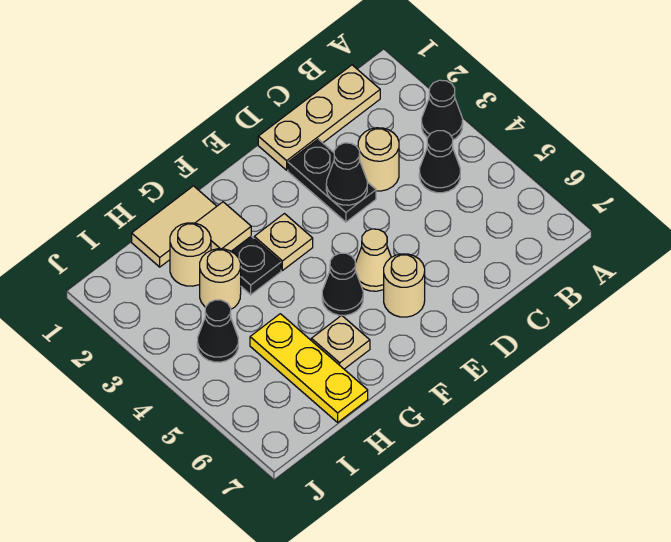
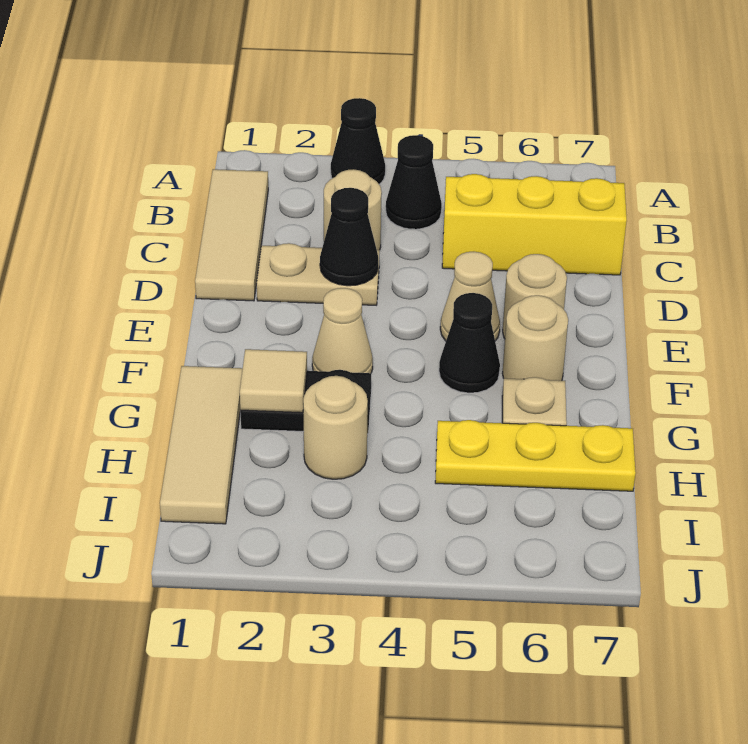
tan plate B1:D1 level 1 -> tan tile B1:D1 level 1
none -> yellow brick C5:C7 level 1
black plate D2:D3 level 1 -> tan plate D2:D3 level 1
tan plate F3 level 1 -> tan cone F3 level 1
tan tile G1:H1 level 1 -> tan tile G1:I1 level 1
tan round brick H2 level 1 -> tan round brick F6 level 1
black cone I4 level 1 -> none

